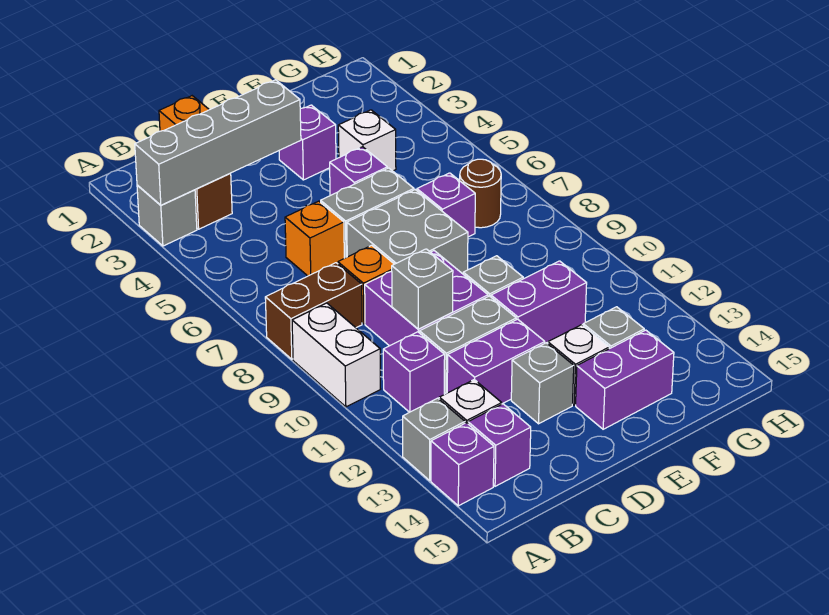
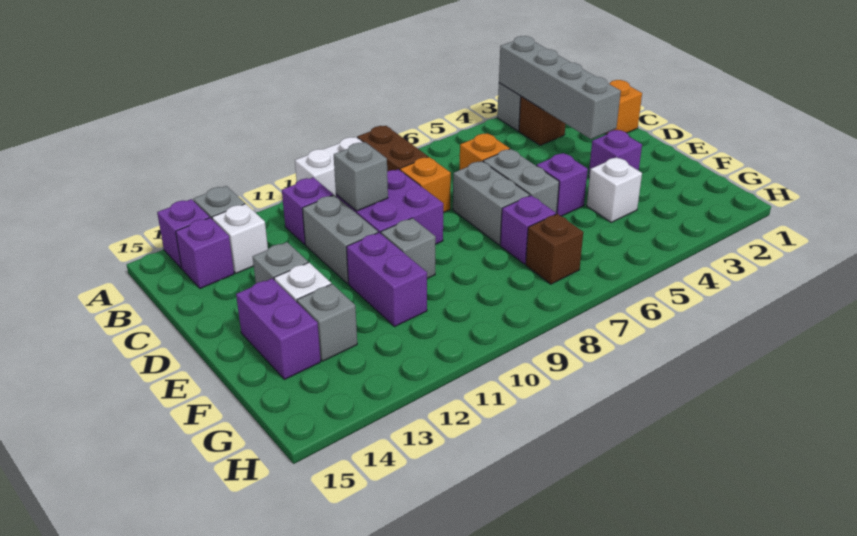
purple brick C12:D12 level 1 -> none
grey brick D7:E8 level 1 -> grey brick D7:E7 level 1
brown round brick G7 level 1 -> brown brick G7 level 1

